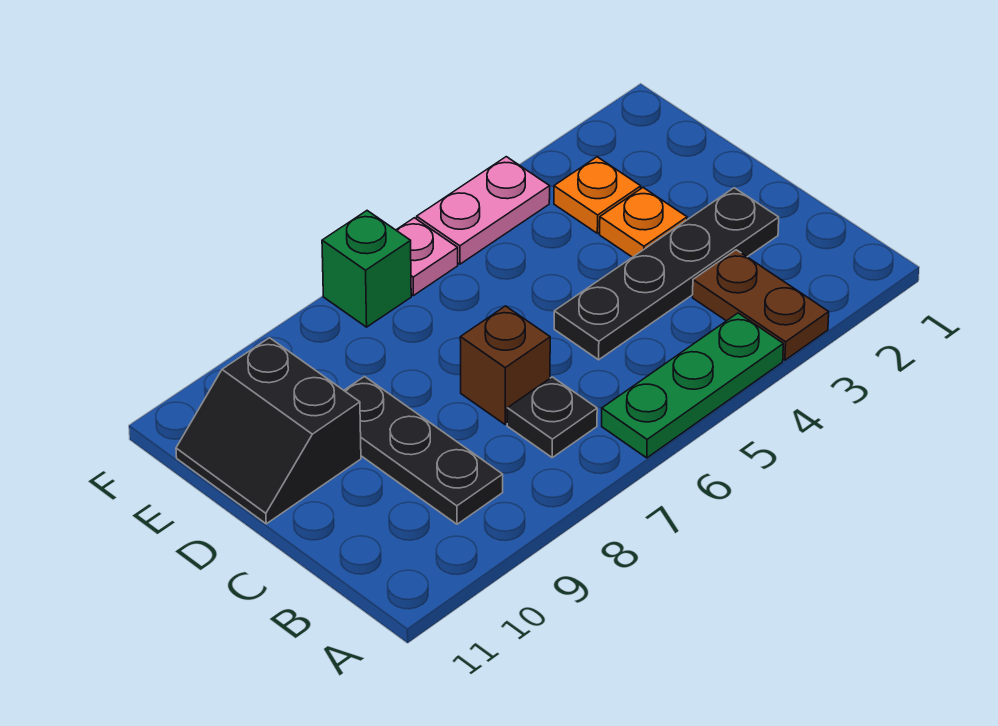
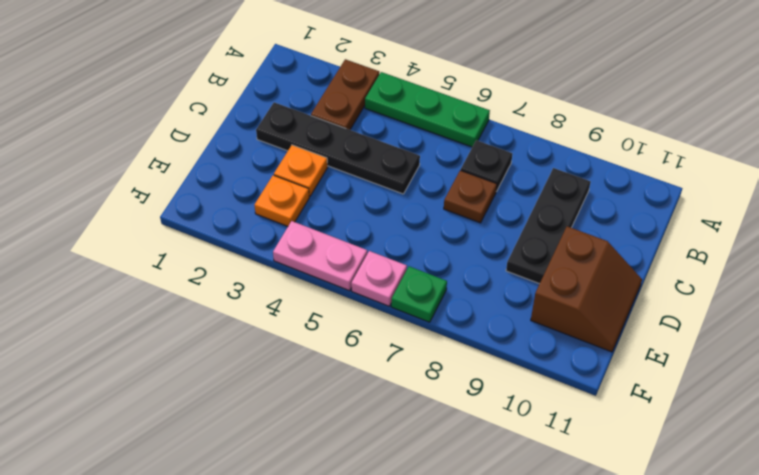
brown brick C7 level 1 -> brown plate C7 level 1
black slope D10:E11 level 1 top 10 -> brown slope D10:E11 level 1 top 10
green brick F7 level 1 -> green plate F7 level 1

